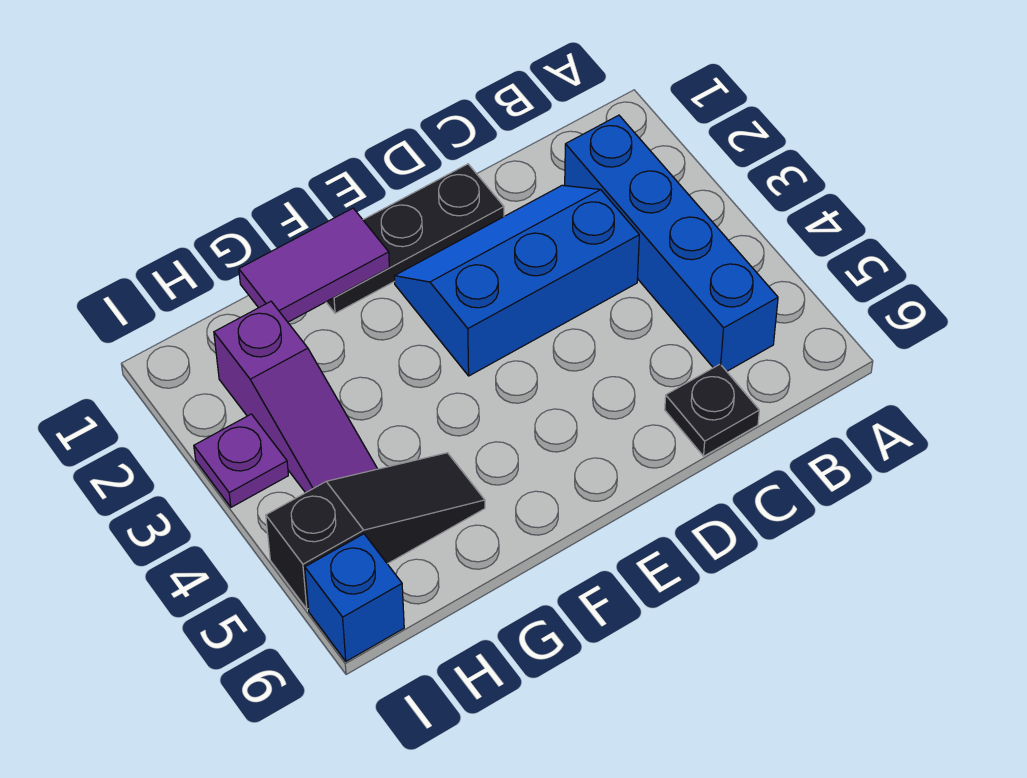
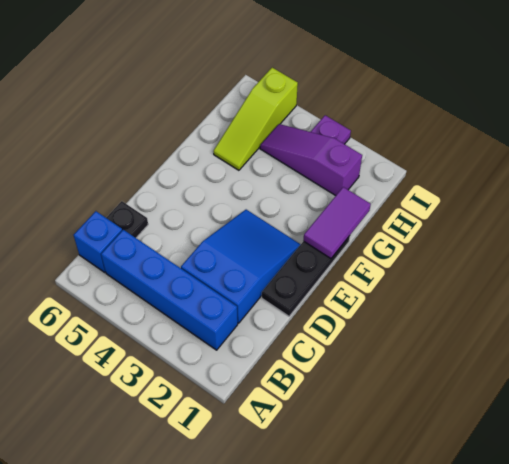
blue slope C2:E3 level 1 top 3 -> blue slope C2:E3 level 1 top C
black slope G5:I5 level 1 top I -> lime slope G5:I5 level 1 top I
blue brick I6 level 1 -> blue brick B6 level 1

